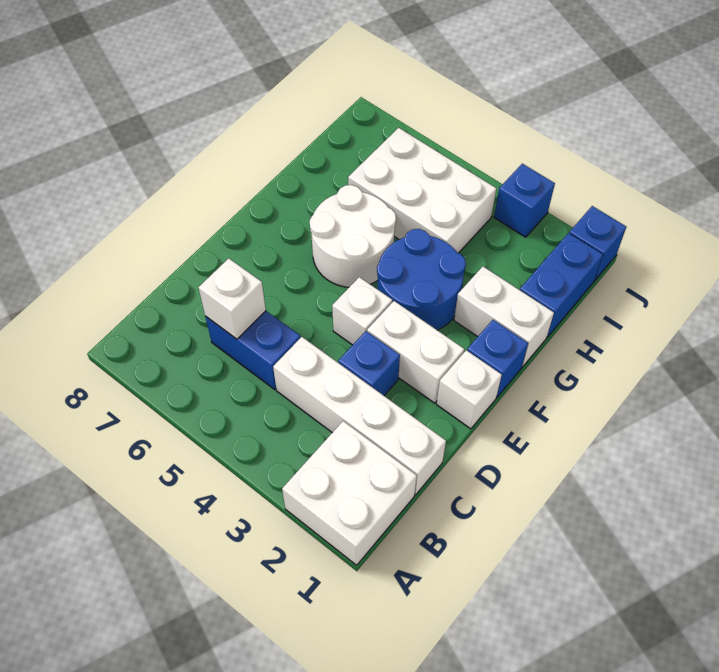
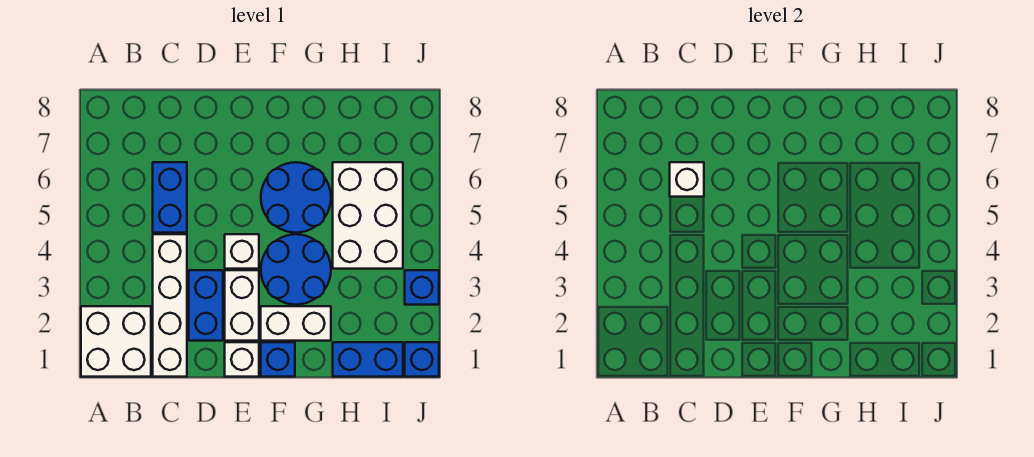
blue brick D3 level 1 -> blue brick D2:D3 level 1
white round brick F5:G6 level 1 -> blue round brick F5:G6 level 1
white brick G1:G2 level 1 -> white brick F2:G2 level 1

